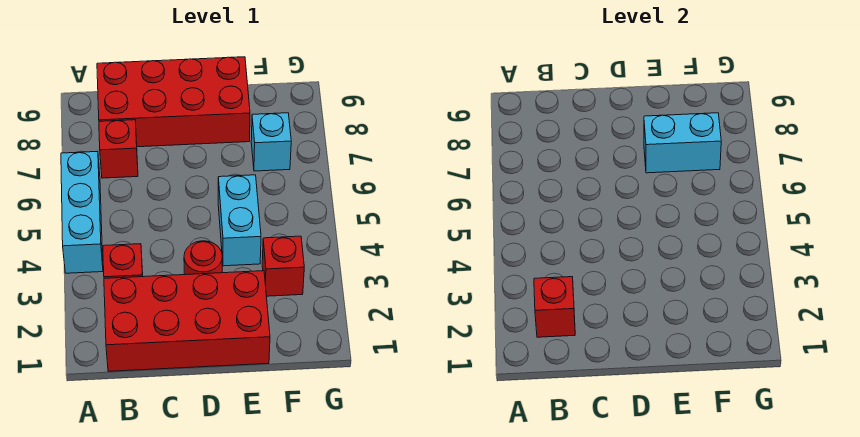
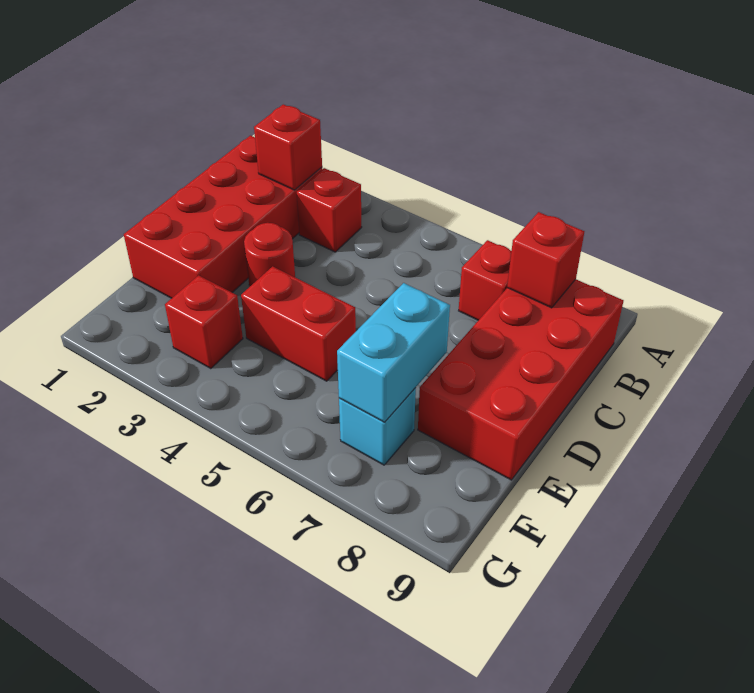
cyan brick A4:A6 level 1 -> none
none -> red brick B8 level 2
cyan brick E4:E5 level 1 -> red brick E4:E5 level 1

